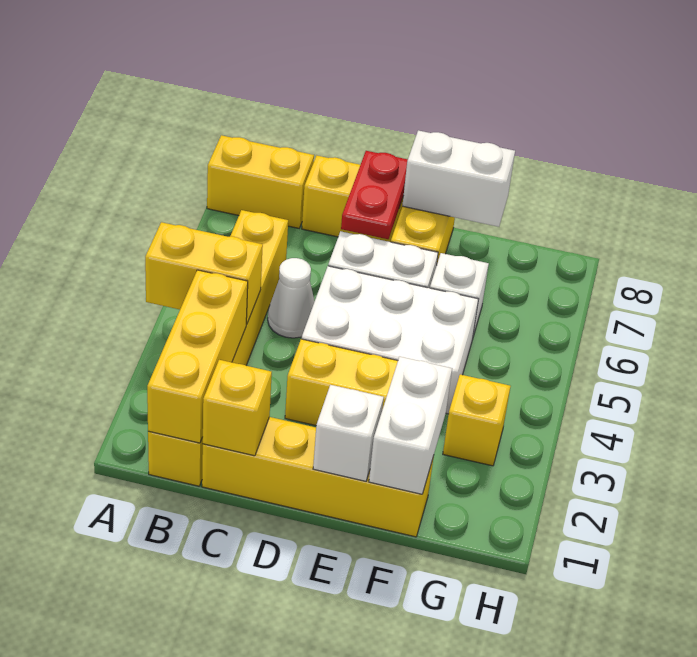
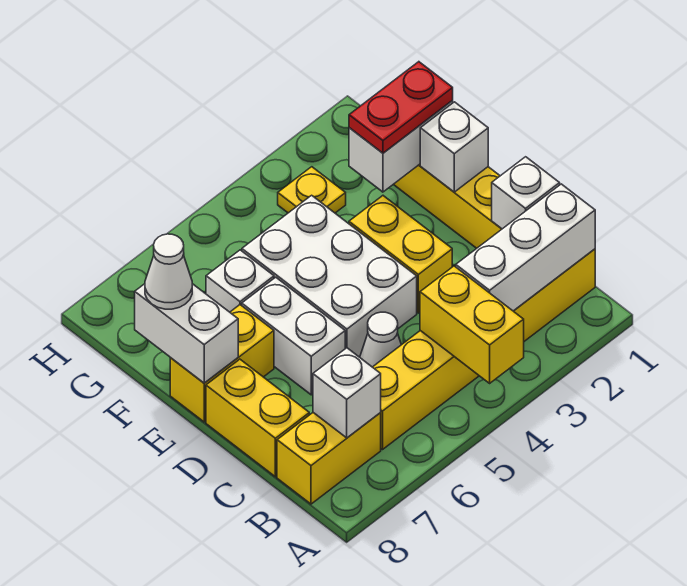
yellow brick A8:B8 level 1 -> yellow brick B7:B8 level 1
yellow brick B1:B3 level 2 -> white brick B1:B3 level 2
none -> white brick B7 level 2
yellow brick C1 level 2 -> white brick C1 level 2
red plate D7:D8 level 2 -> red plate F1:F2 level 3
none -> white cone F8 level 3
yellow brick G3 level 1 -> yellow plate G3 level 1

